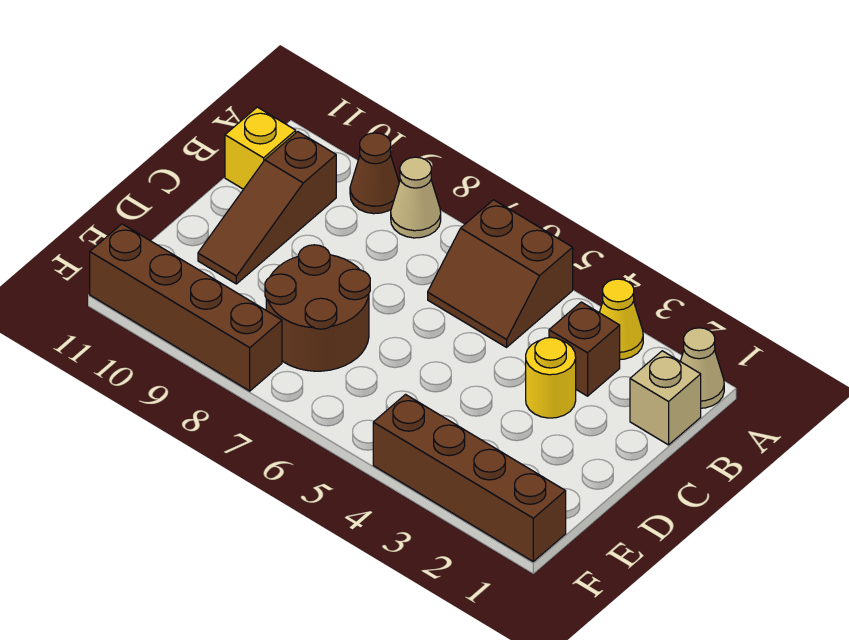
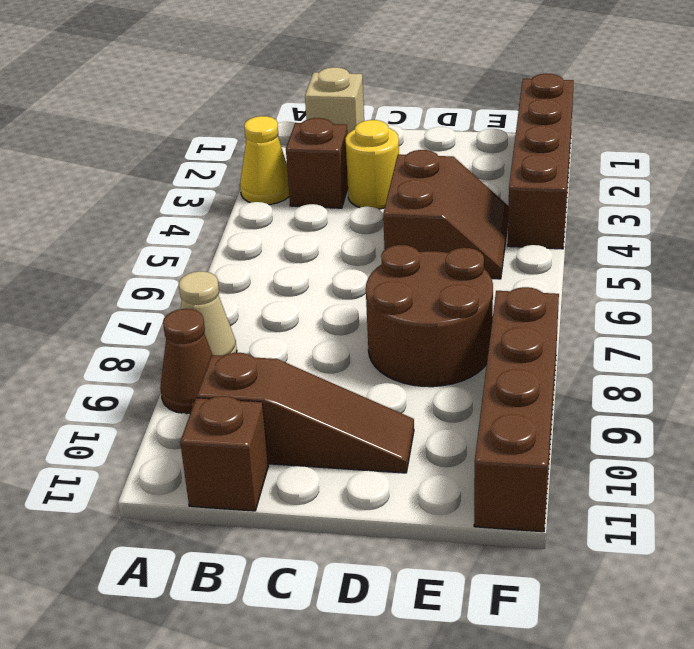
tan cone A1 level 1 -> none
brown slope A5:B6 level 1 top A -> brown slope D4:E5 level 1 top D
yellow brick B11 level 1 -> brown brick B11 level 1

